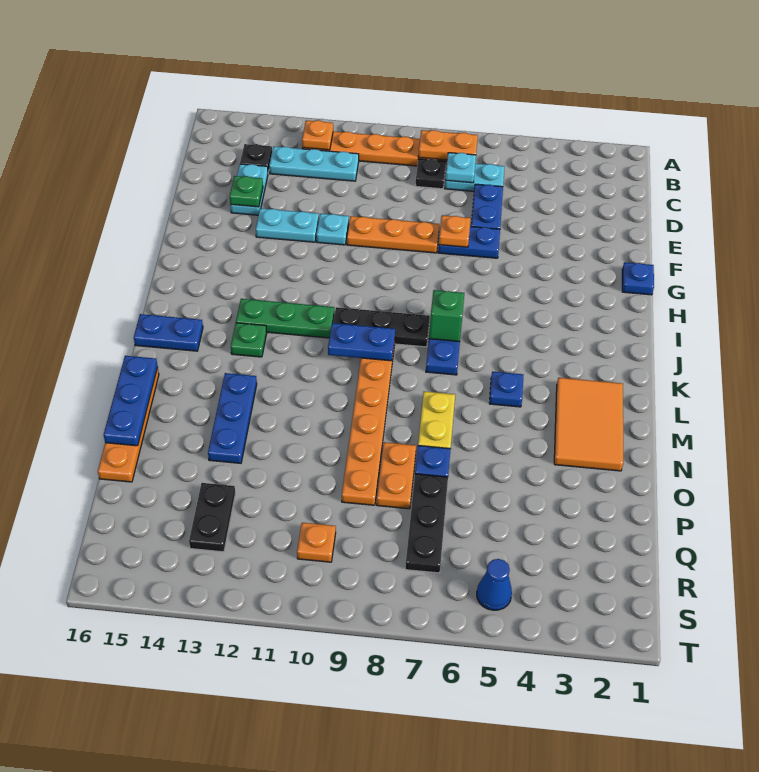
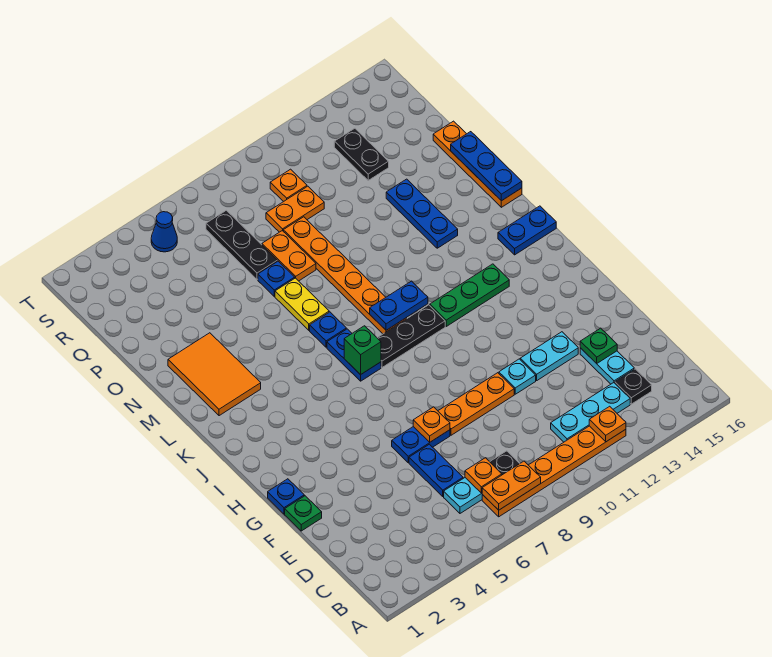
cyan plate C7 level 2 -> orange plate C7 level 2
green plate K13 level 1 -> green plate F1 level 1
blue plate L5 level 1 -> blue plate L7 level 1
none -> orange plate Q9:Q10 level 1

